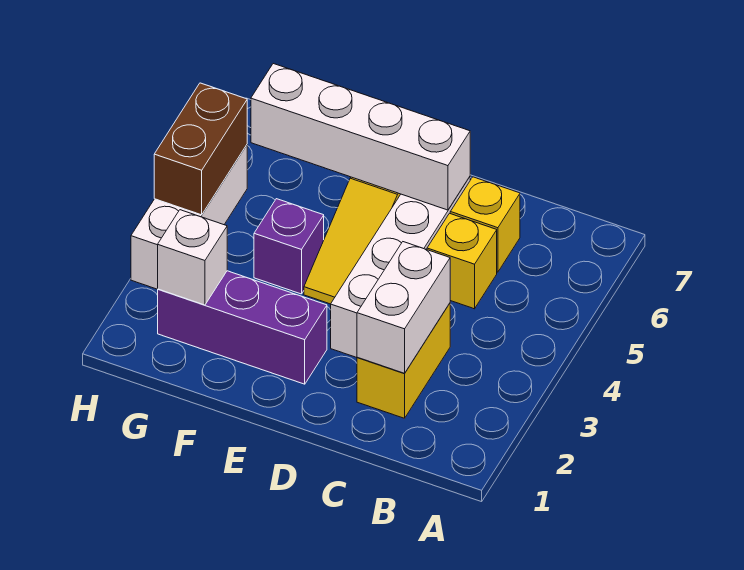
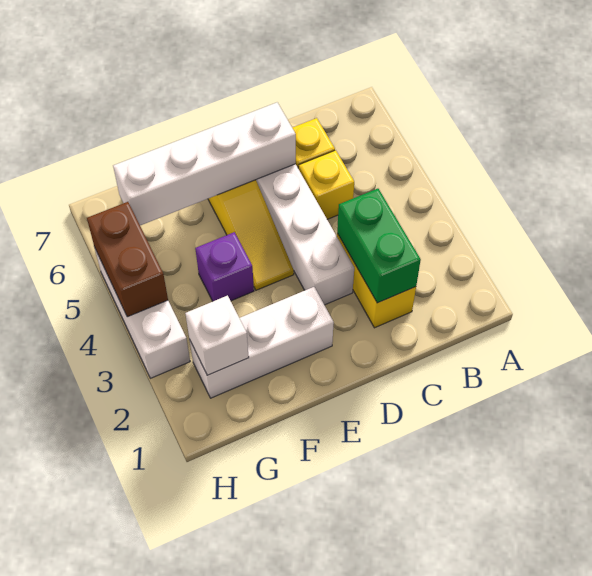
white brick C2:C3 level 2 -> green brick C2:C3 level 2
purple brick E2:G2 level 1 -> white brick E2:G2 level 1

